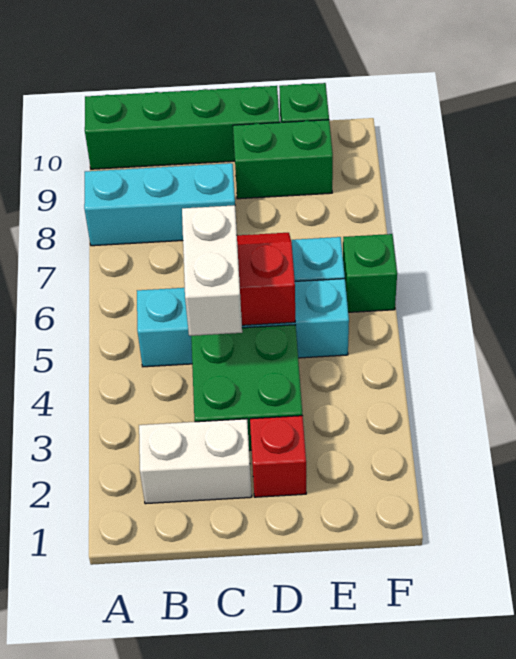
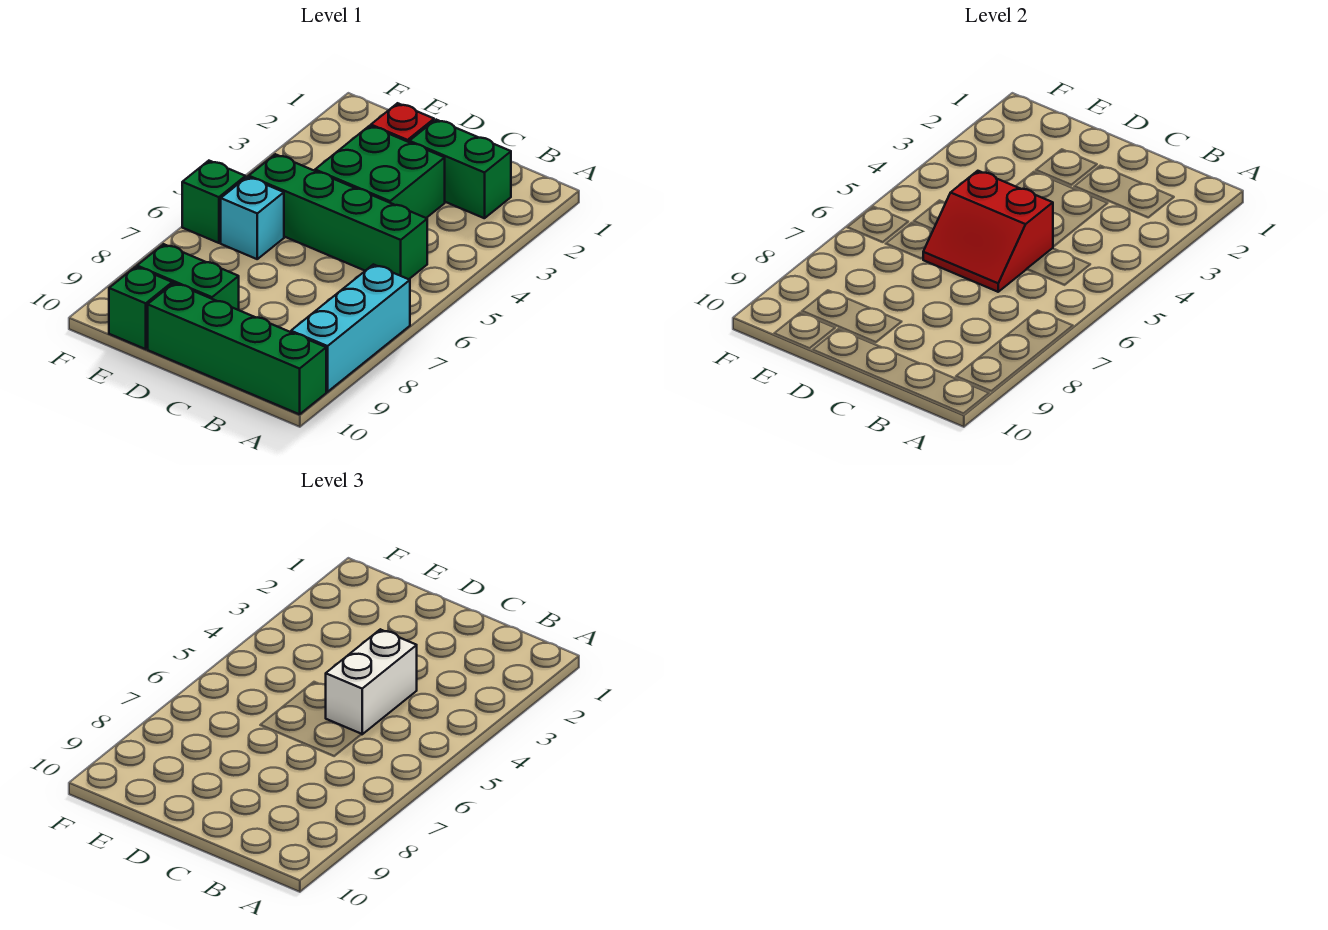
cyan brick A8:C8 level 1 -> cyan brick A7:A9 level 1
white brick B2:C2 level 1 -> green brick B2:C2 level 1
cyan brick B5:E5 level 1 -> green brick B5:E5 level 1

